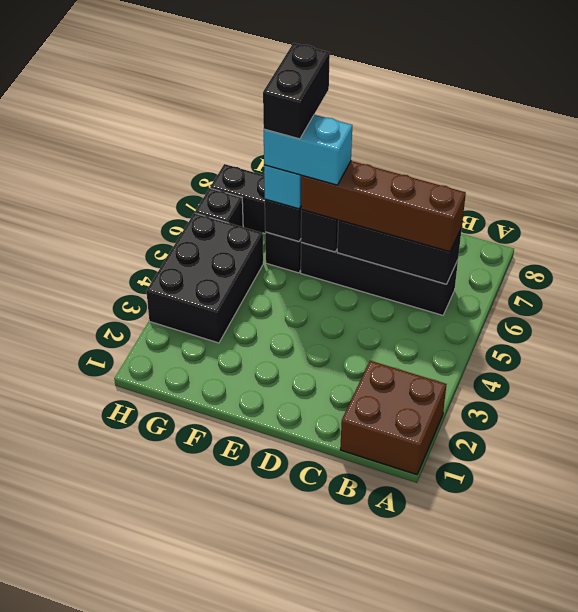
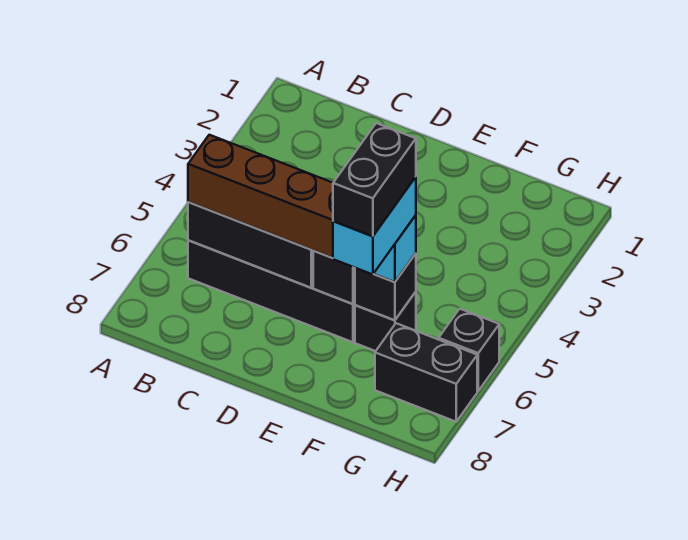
brown brick A1:B2 level 1 -> none
cyan brick E6:F6 level 4 -> cyan brick F6:F7 level 4
black brick G3:H5 level 1 -> none

